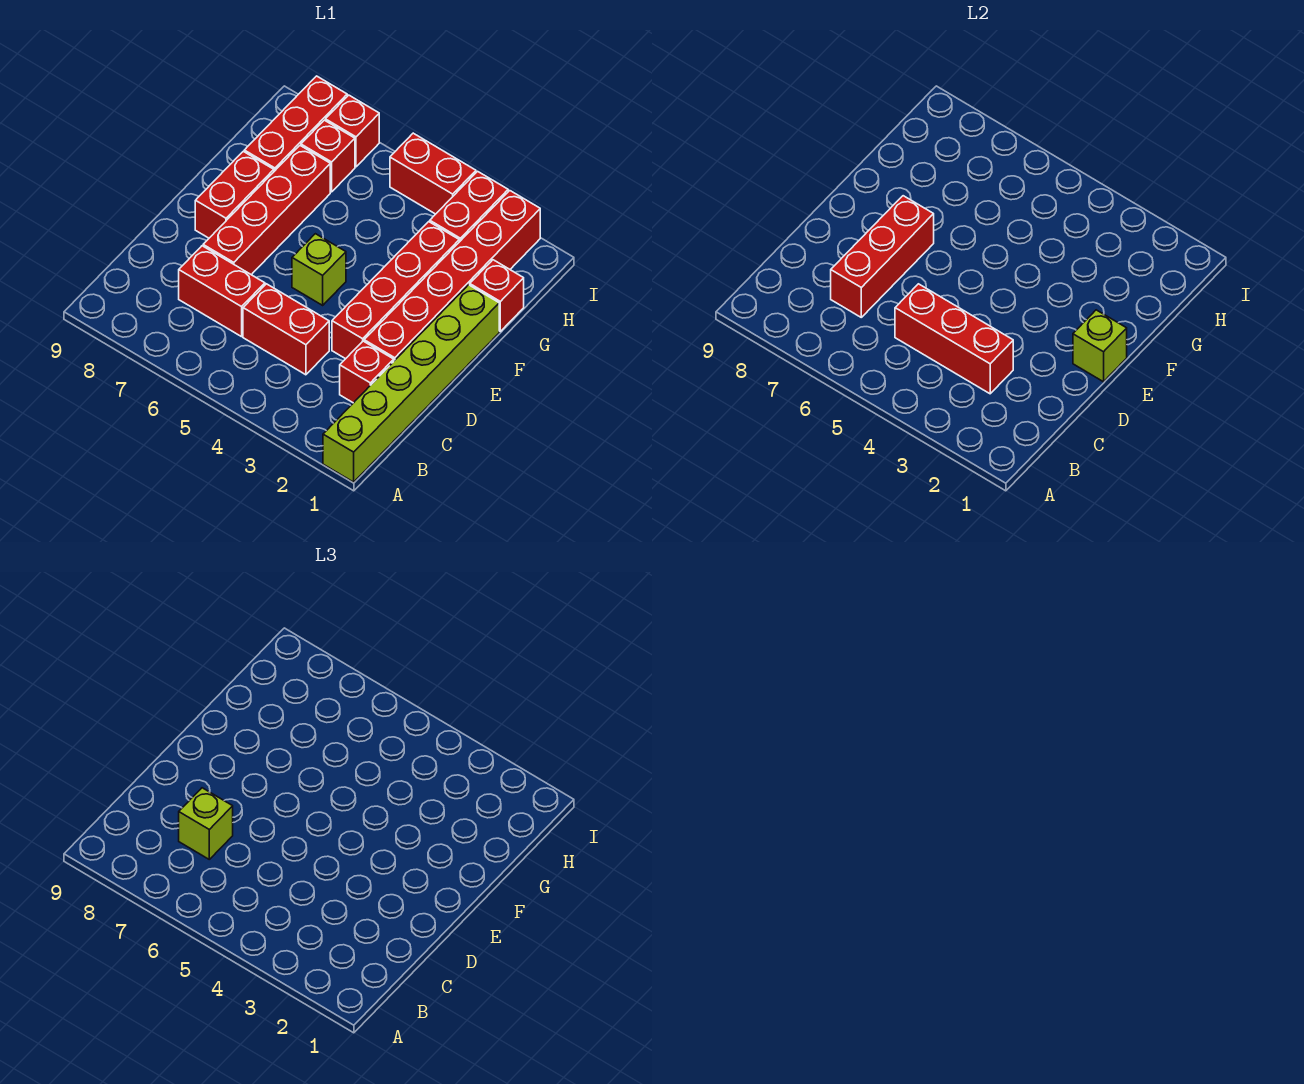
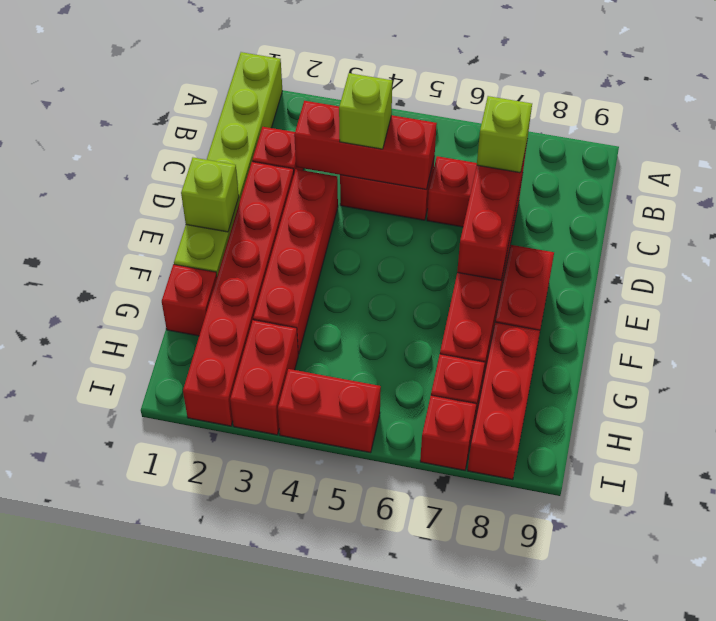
lime brick E5 level 1 -> lime brick C4 level 3

